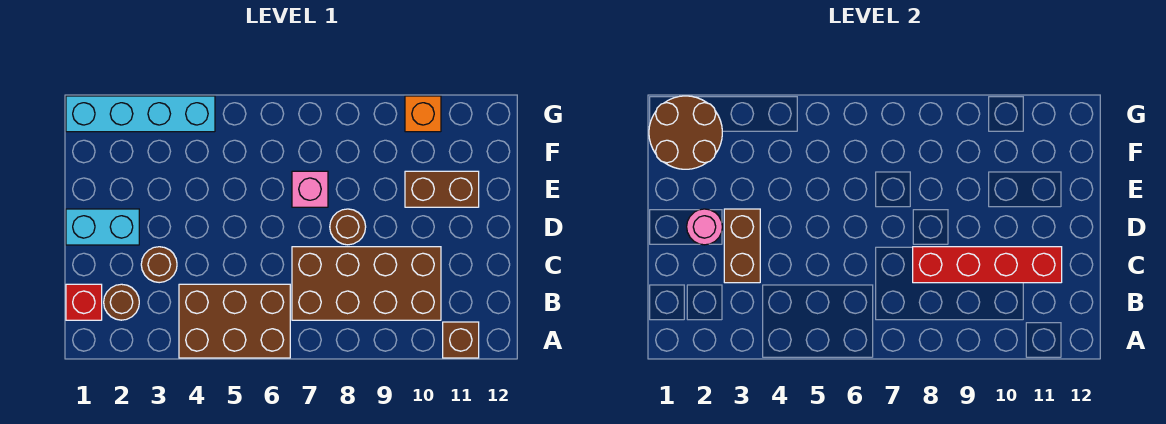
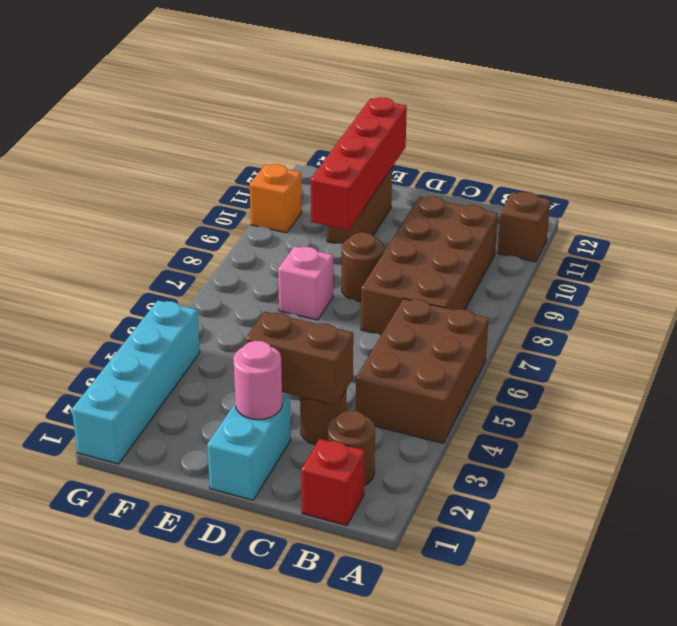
red brick C8:C11 level 2 -> red brick E9:E12 level 2
brown round brick F1:G2 level 2 -> none

